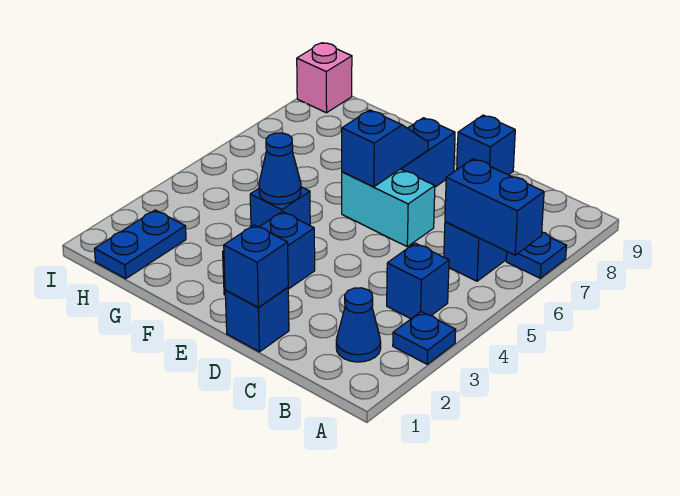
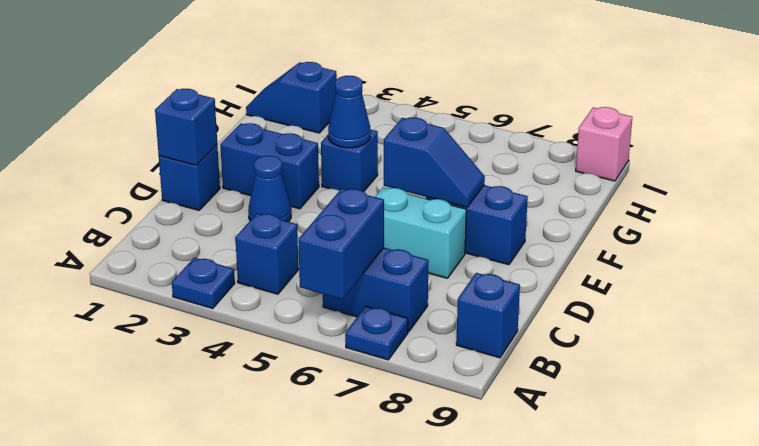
blue cone B2 level 1 -> blue cone D3 level 1
cyan brick D6:E6 level 1 -> cyan brick D6:D7 level 1
blue brick D9 level 1 -> blue brick B9 level 1
blue plate H1:H2 level 1 -> blue slope H1:H2 level 1 top 2

